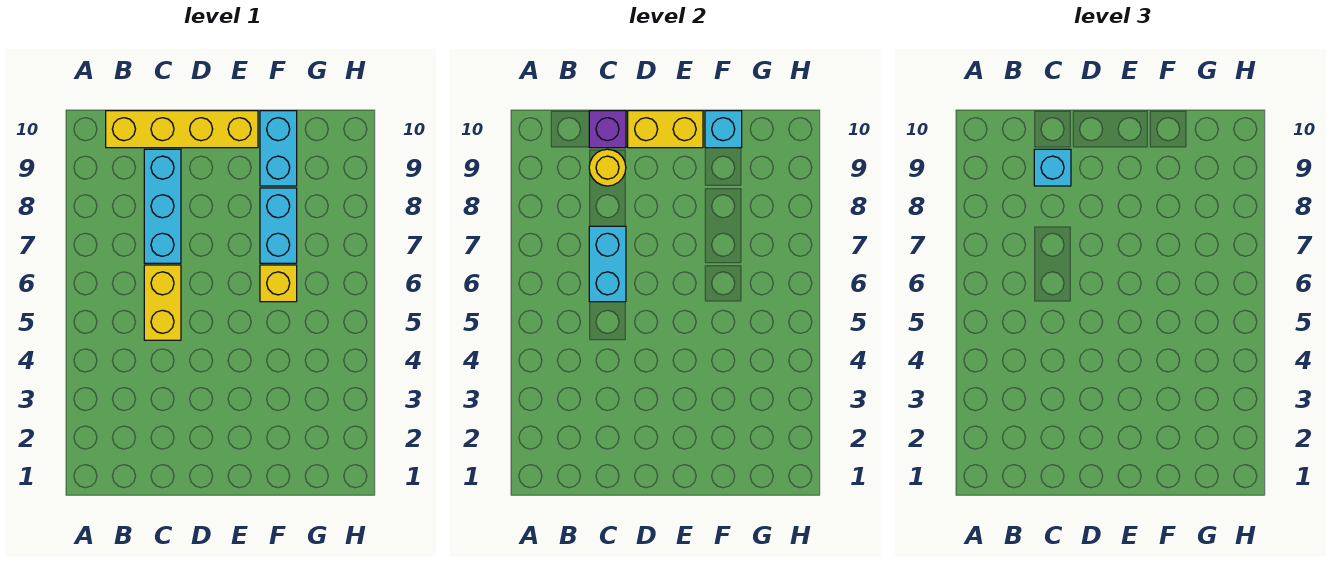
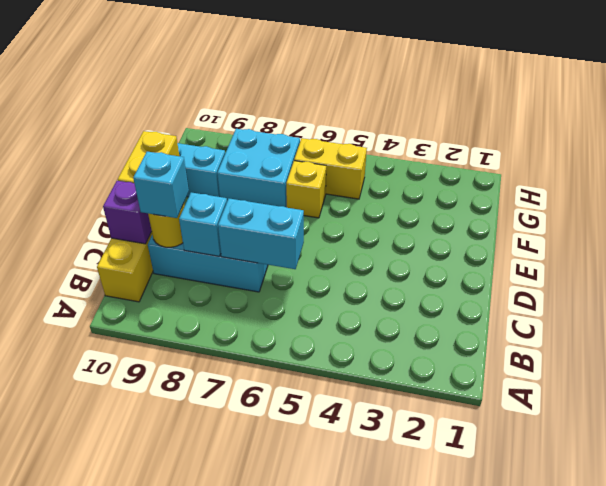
yellow brick C5:C6 level 1 -> yellow brick G5:G6 level 1
cyan brick F7:F8 level 1 -> cyan brick F7:G8 level 1
cyan brick F10 level 2 -> cyan brick C8 level 2

